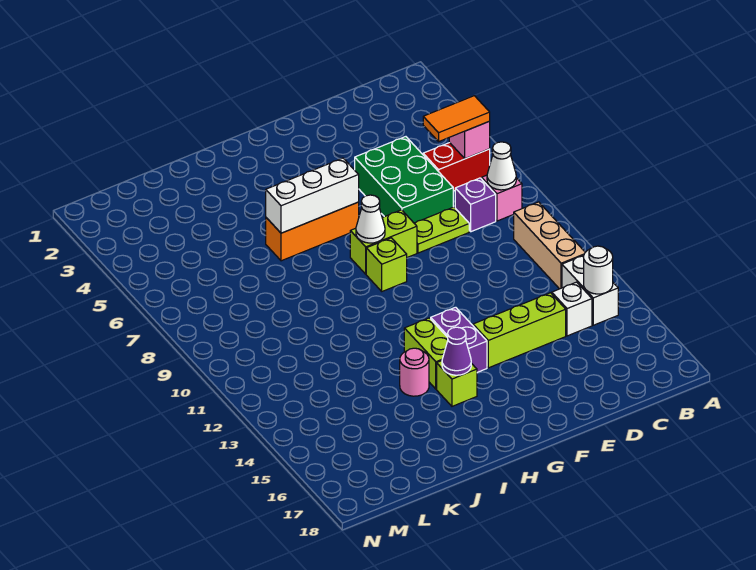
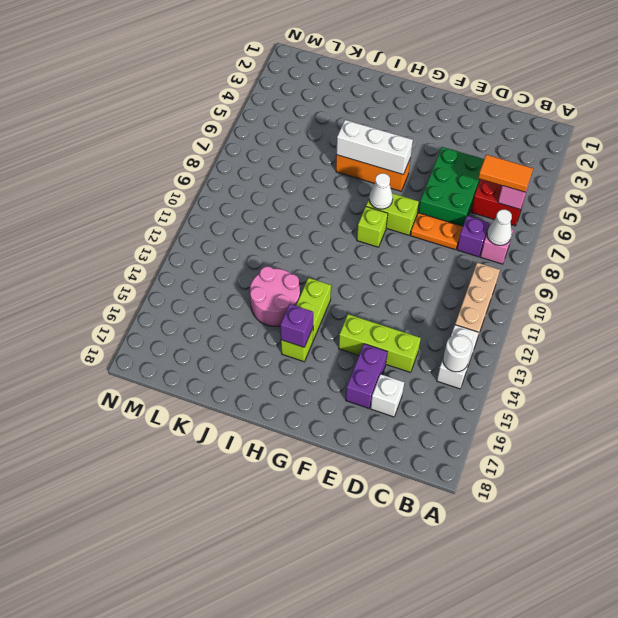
white brick C14 level 1 -> white brick D16 level 1
lime plate D8:E8 level 1 -> orange plate D8:E8 level 1
purple brick G13:G14 level 1 -> purple brick E15:E16 level 1
purple cone H15 level 2 -> purple brick H15 level 2
pink round brick I14 level 1 -> pink round brick I13:J14 level 1

